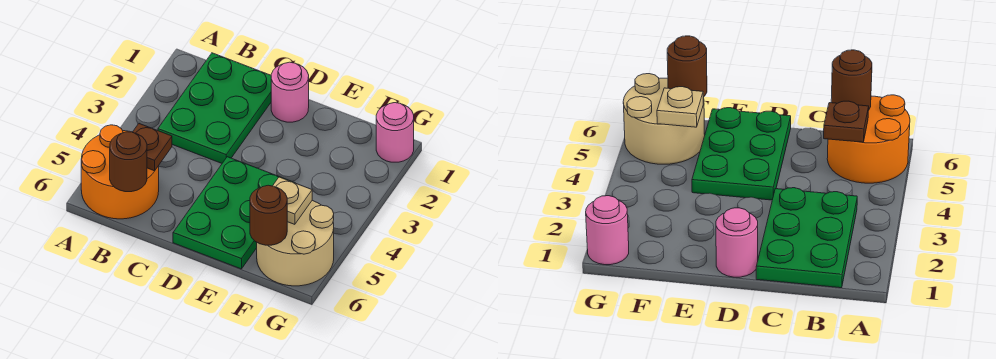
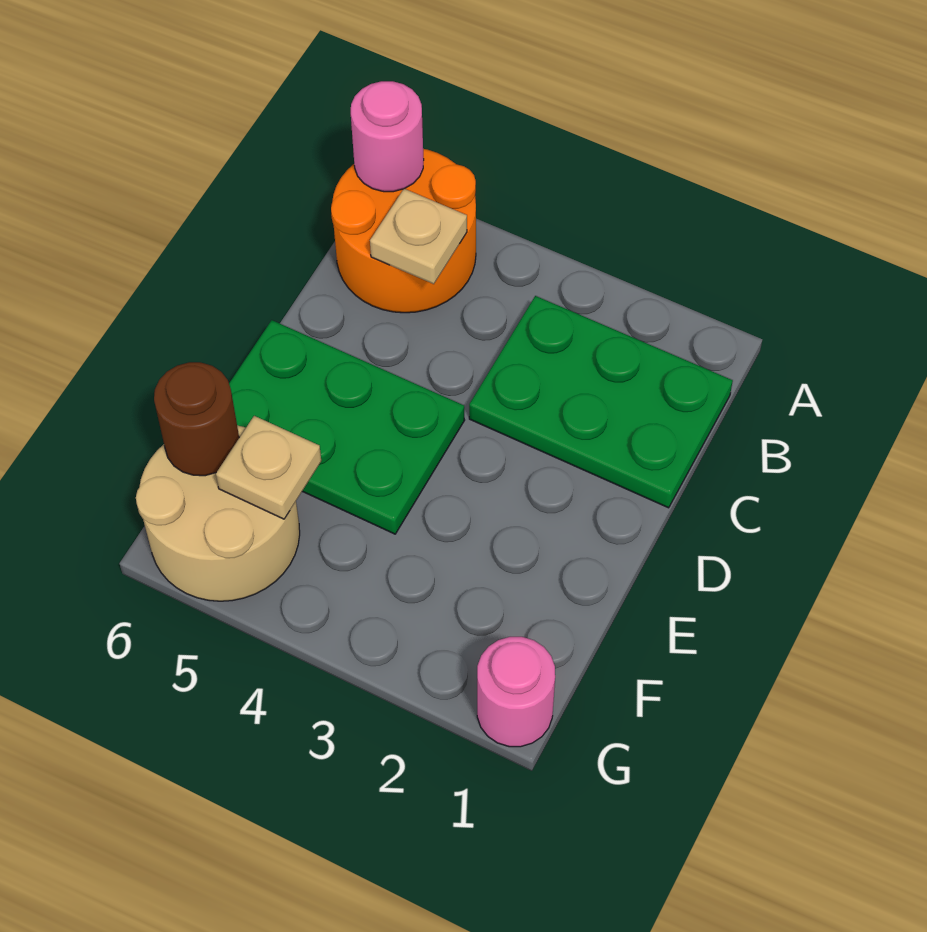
brown plate B5 level 2 -> tan plate B5 level 2
brown round brick B6 level 2 -> none
pink round brick D1 level 1 -> pink round brick A6 level 2

